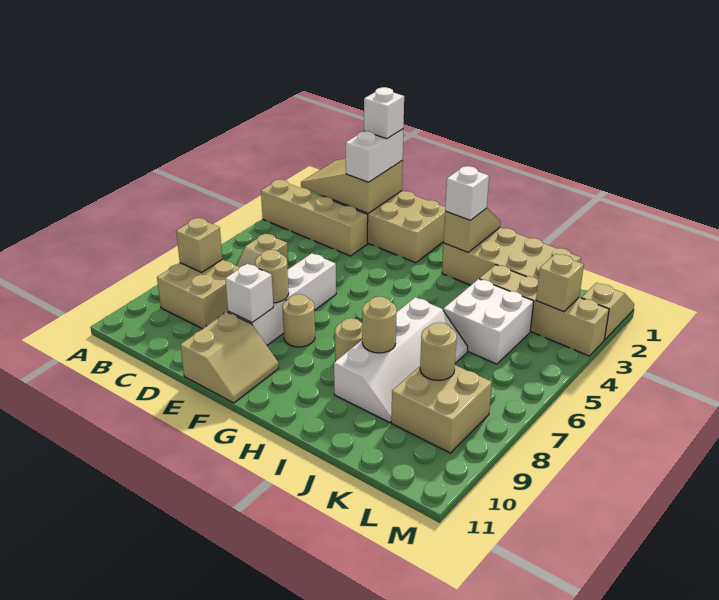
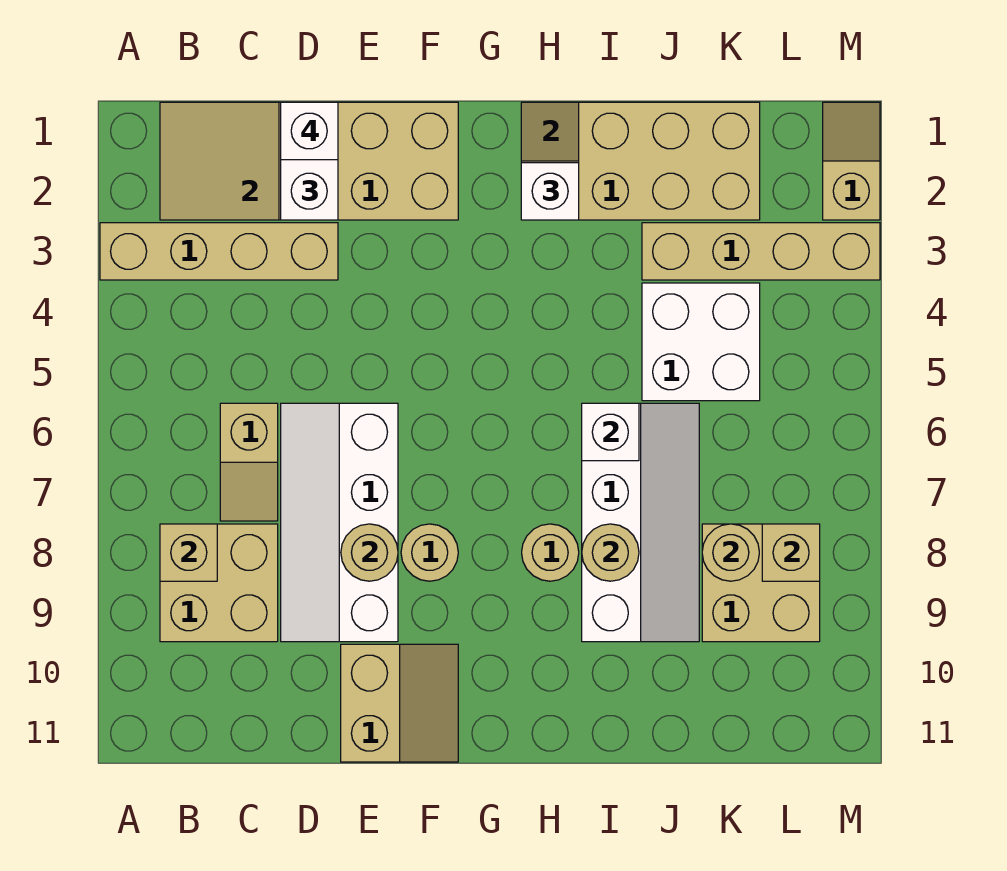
white brick E9 level 2 -> white brick I6 level 2
tan brick L3 level 2 -> tan brick L8 level 2

